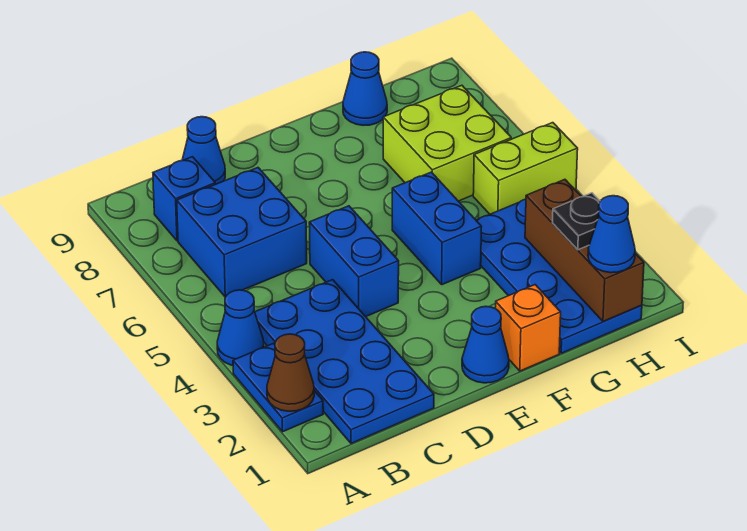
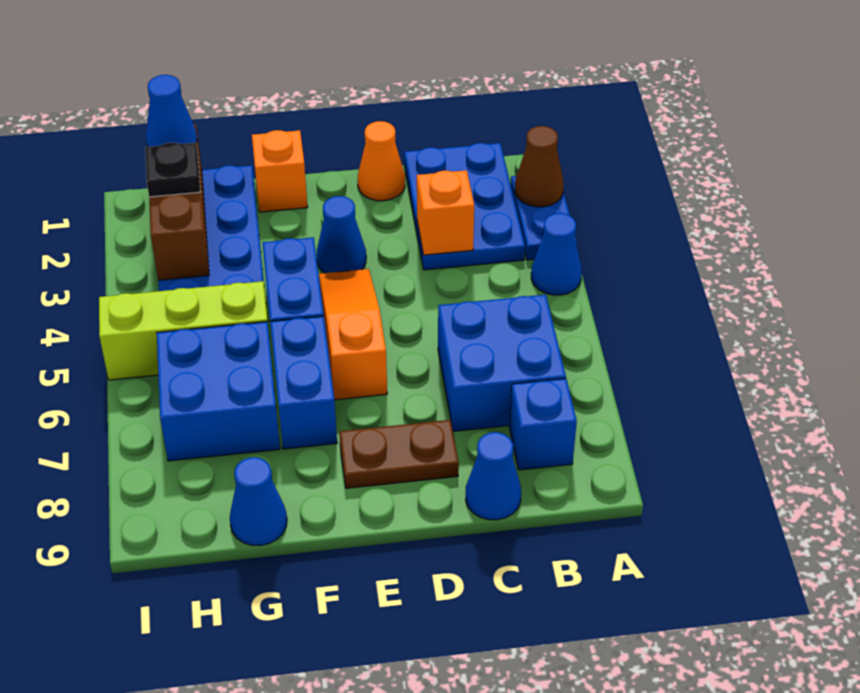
blue plate B1:C4 level 1 -> blue plate B1:C3 level 1
none -> orange brick C3 level 2
none -> orange cone D1 level 1
blue brick D4:D5 level 1 -> blue brick F6:F7 level 1
none -> brown plate D8:E8 level 1
blue cone E1 level 1 -> blue cone E3 level 1
none -> orange slope E4:E6 level 1 top 6
lime brick G6:H7 level 1 -> blue brick G6:H7 level 1
lime brick H5:I5 level 1 -> lime brick G5:I5 level 1

